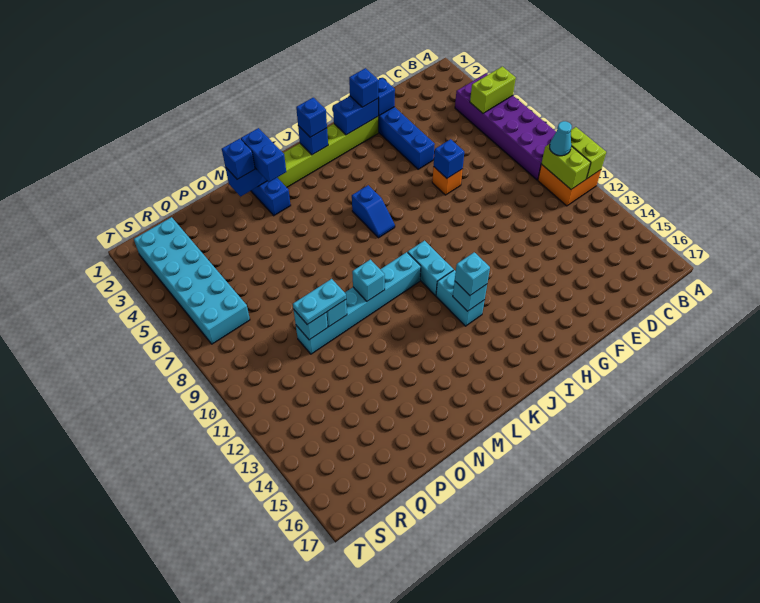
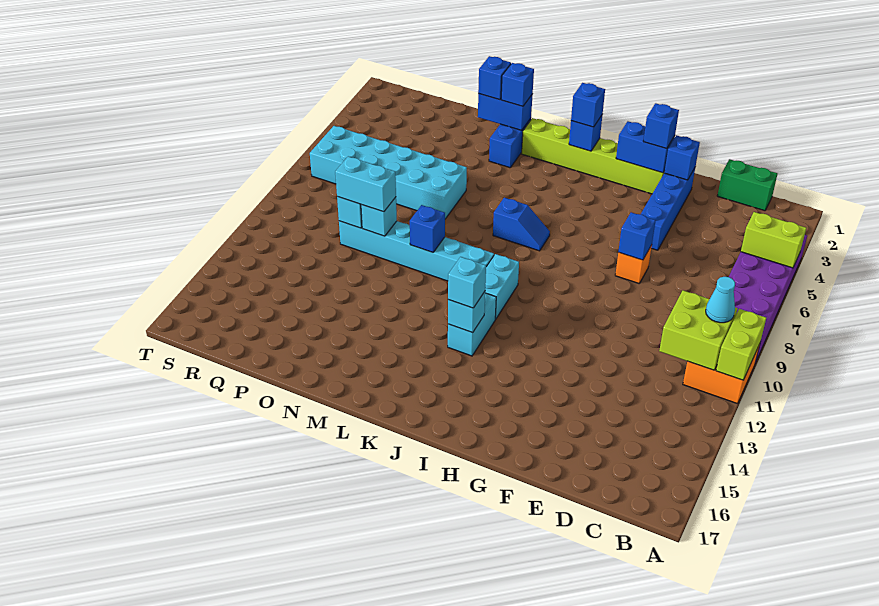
lime brick B10:B11 level 2 -> lime brick B10:C11 level 2
none -> green brick C1:D1 level 1
blue slope J6:J7 level 1 top 6 -> blue slope J7:K7 level 1 top K
blue brick M2:M3 level 3 -> blue brick M2 level 3
cyan brick M10 level 2 -> blue brick M10 level 2
cyan plate O10:P10 level 3 -> cyan brick O10:P10 level 3
cyan brick R2:S7 level 1 -> cyan brick N6:S7 level 1

